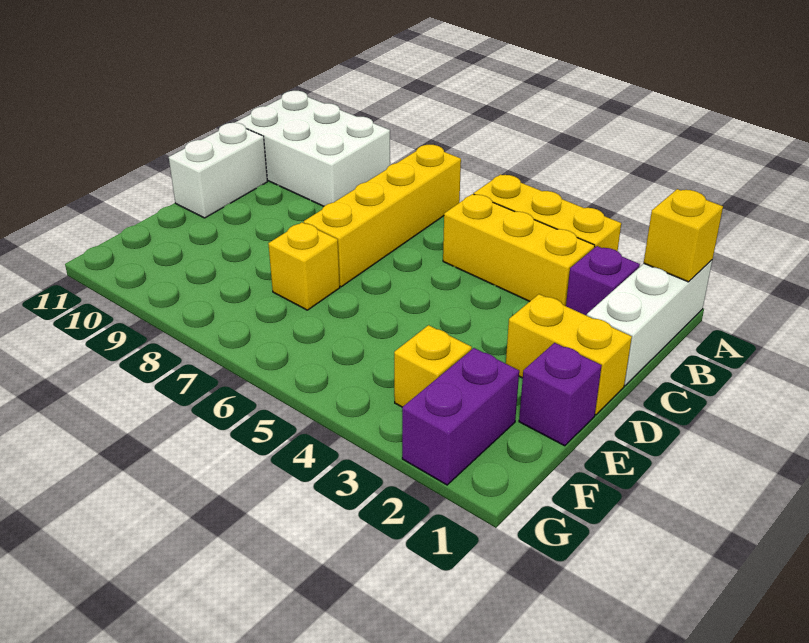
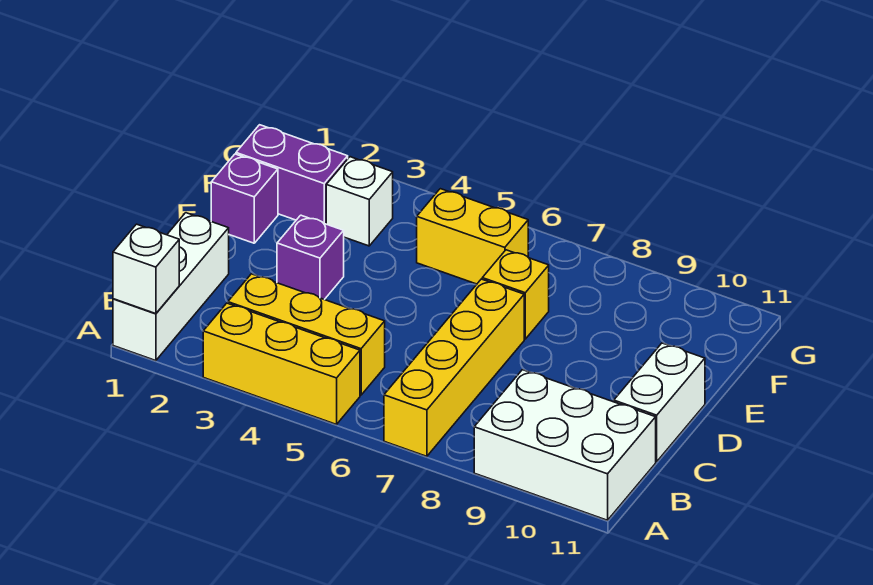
yellow brick A1 level 2 -> white brick A1 level 2
purple brick B2 level 1 -> purple brick D3 level 1
yellow brick D1:D2 level 1 -> yellow brick F5:F6 level 1
purple brick F2:G2 level 1 -> purple brick F1:F2 level 1
yellow brick F3 level 1 -> white brick F3 level 1

